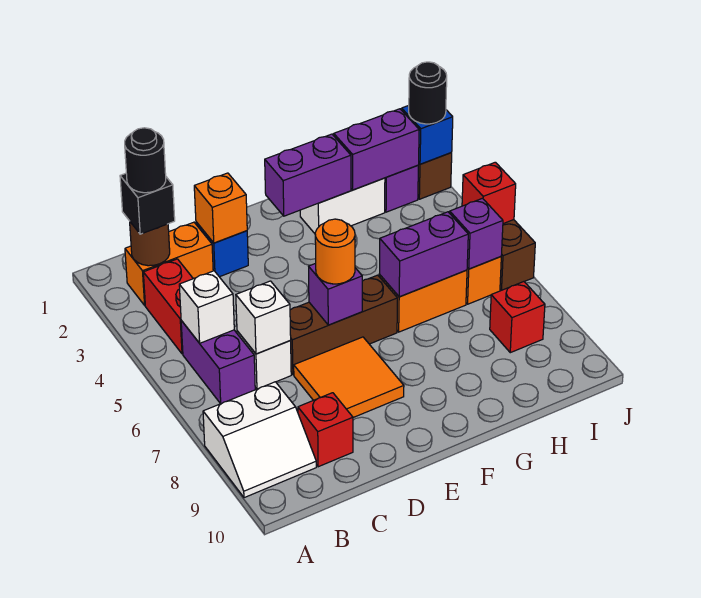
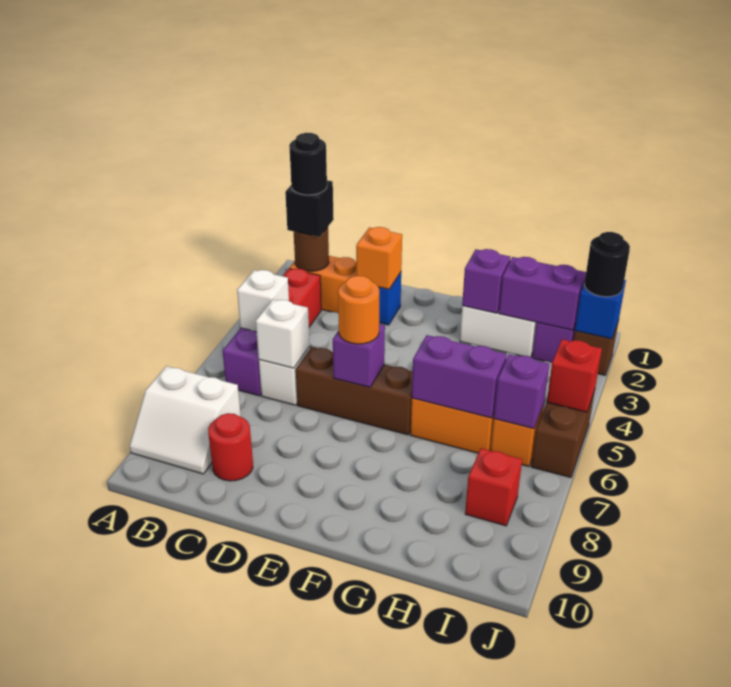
red brick C9 level 1 -> red round brick C9 level 1
orange tile D7:E8 level 1 -> none
purple brick F2:G2 level 2 -> purple brick G2 level 2

